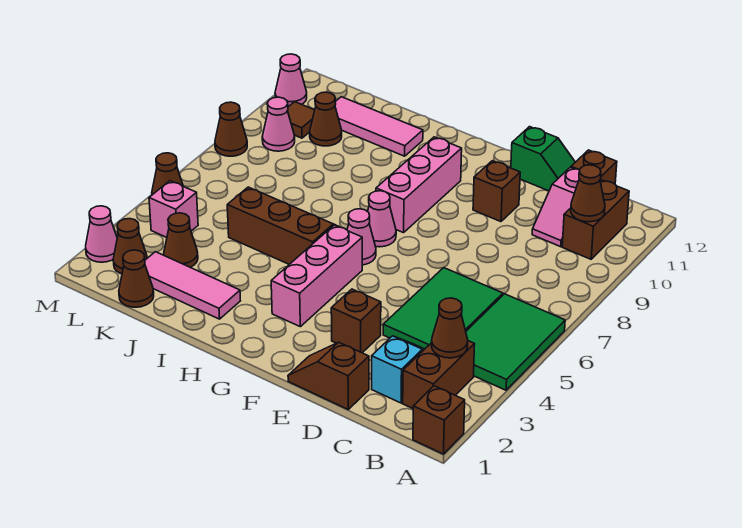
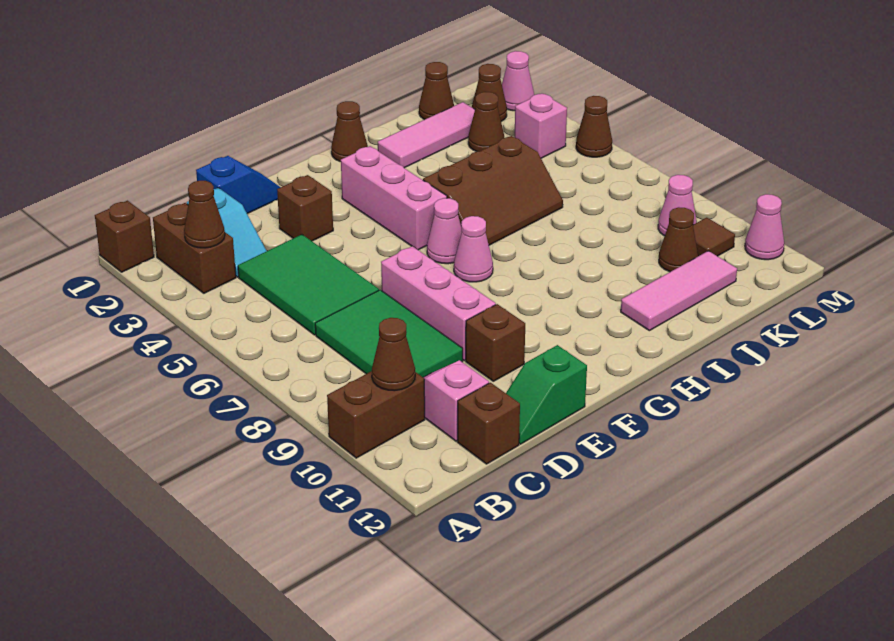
green tile A4:B6 level 1 -> green tile C7:D9 level 1
brown brick B10:B11 level 1 -> brown brick A10:B10 level 1
brown slope D1:E1 level 1 top D -> blue slope D1:E1 level 1 top D
pink brick G8:G10 level 1 -> pink brick E7:E9 level 1
brown cone M8 level 1 -> brown cone H1 level 1

